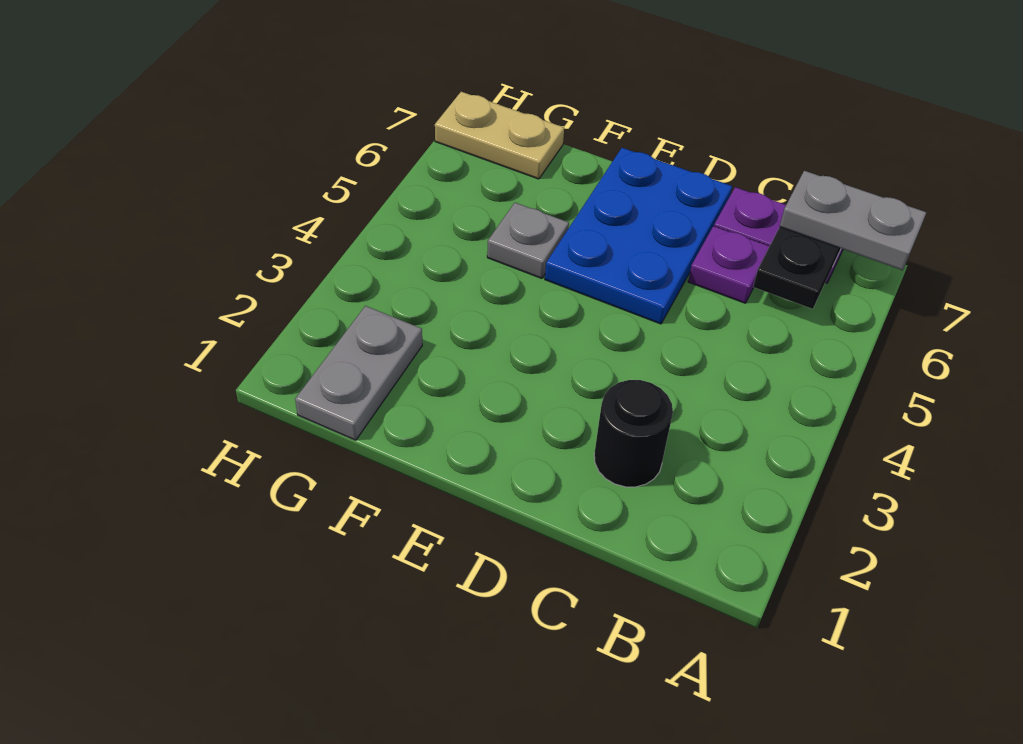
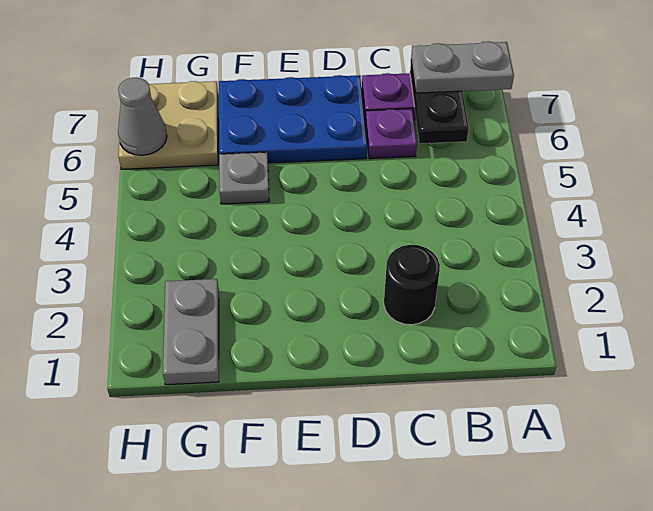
blue plate D5:E7 level 1 -> blue plate D6:F7 level 1
tan plate G7:H7 level 1 -> tan plate G6:H7 level 1
none -> grey cone H6 level 2

